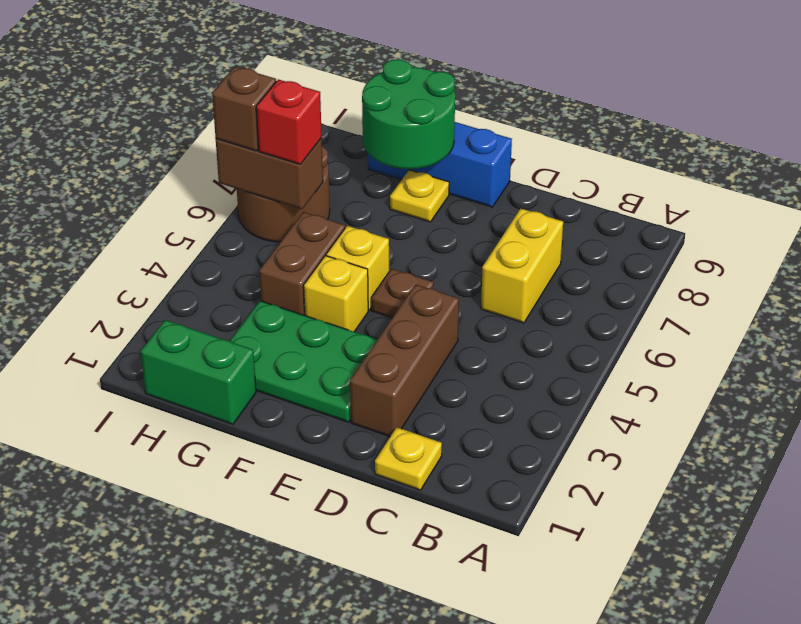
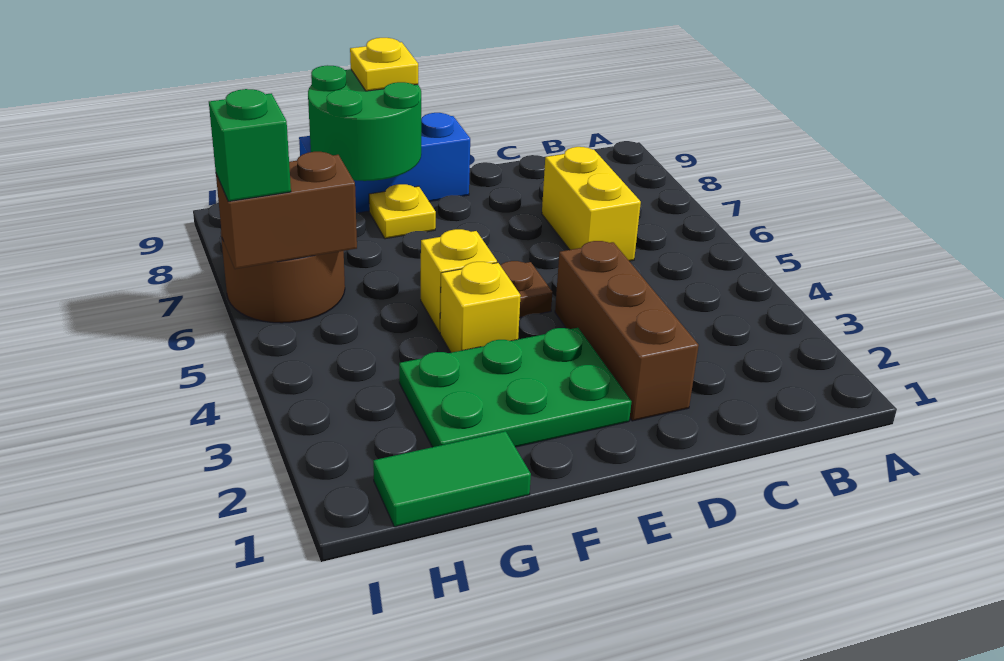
yellow plate C1 level 1 -> yellow plate F9 level 3
green brick G1:H1 level 1 -> green tile G1:H1 level 1
brown brick G4:G5 level 1 -> none
red brick H6 level 3 -> none
brown brick I6 level 3 -> green brick I6 level 3

